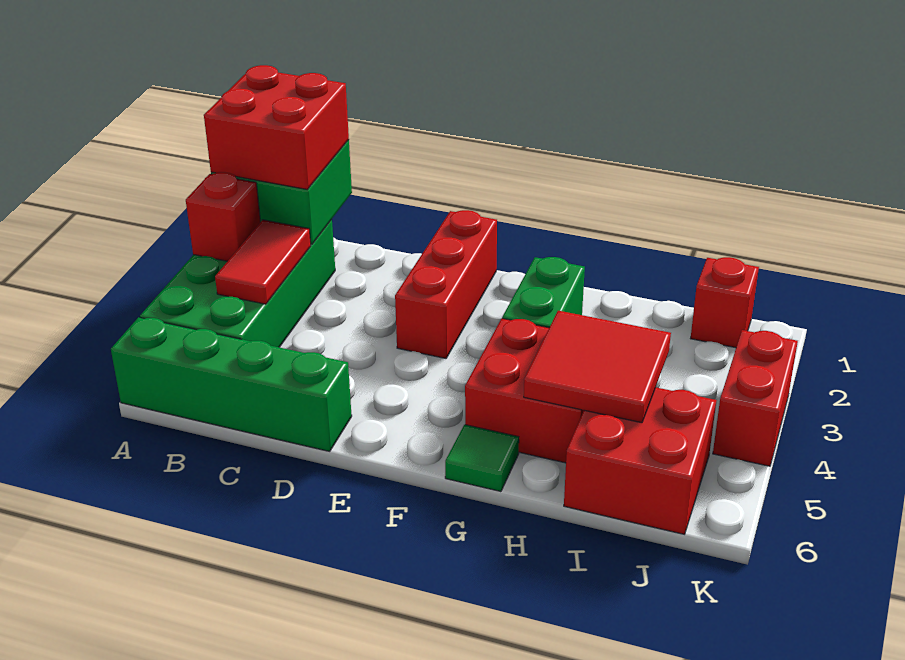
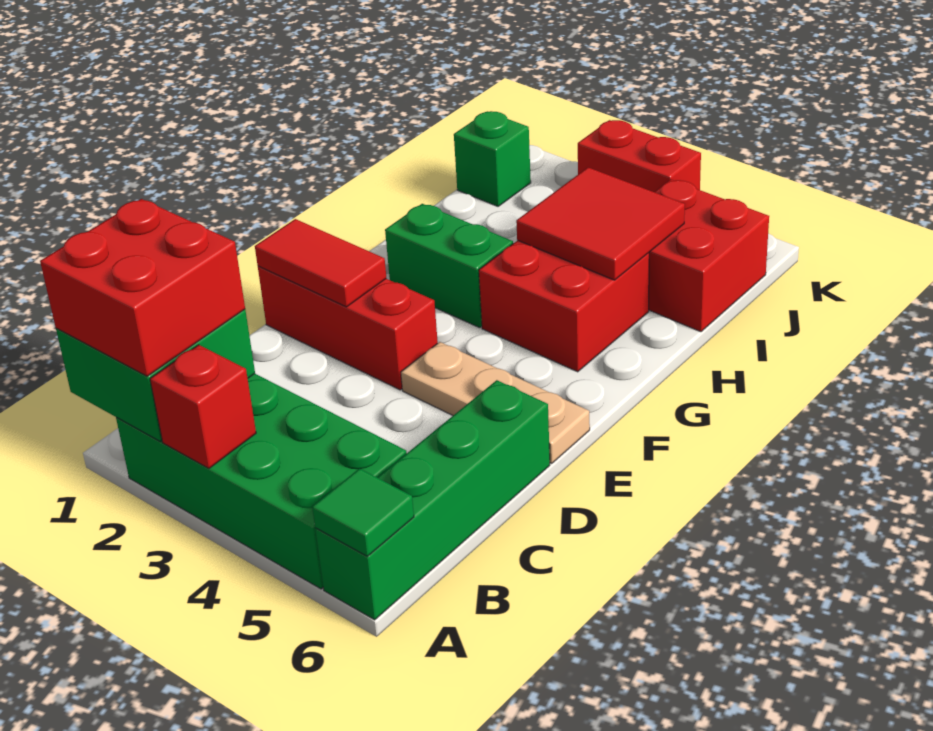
red tile B3:B4 level 2 -> red tile E1:E2 level 2
none -> tan plate E4:E6 level 1
green tile G6 level 1 -> green tile A6 level 2
red brick J1 level 1 -> green brick J1 level 1

